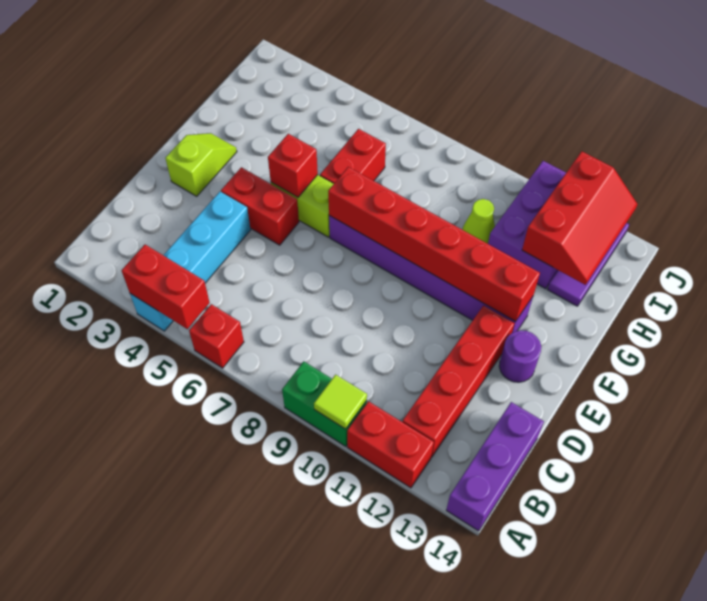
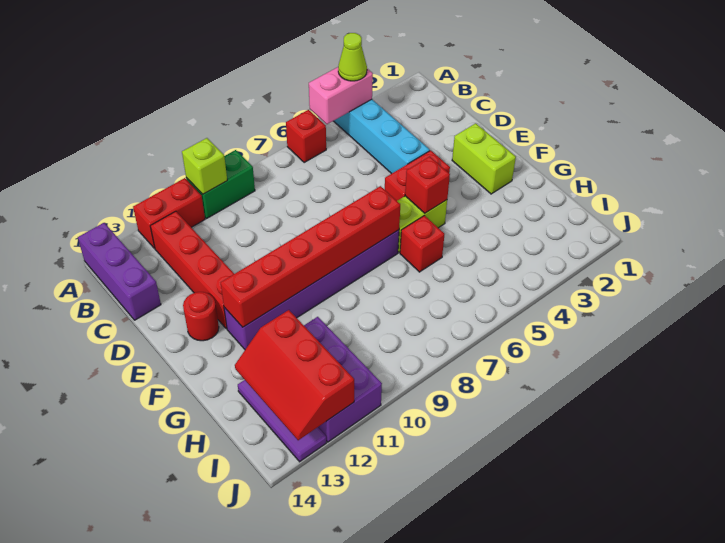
red brick A4:A5 level 2 -> pink brick A4:A5 level 2
lime tile A10 level 2 -> lime brick A10 level 2
lime slope E2:F2 level 1 top E -> lime brick E2:F2 level 1
purple round brick E13 level 1 -> red round brick E13 level 1
red brick G6:H6 level 1 -> red brick G6 level 1
lime cone H10 level 1 -> lime cone A4 level 3

